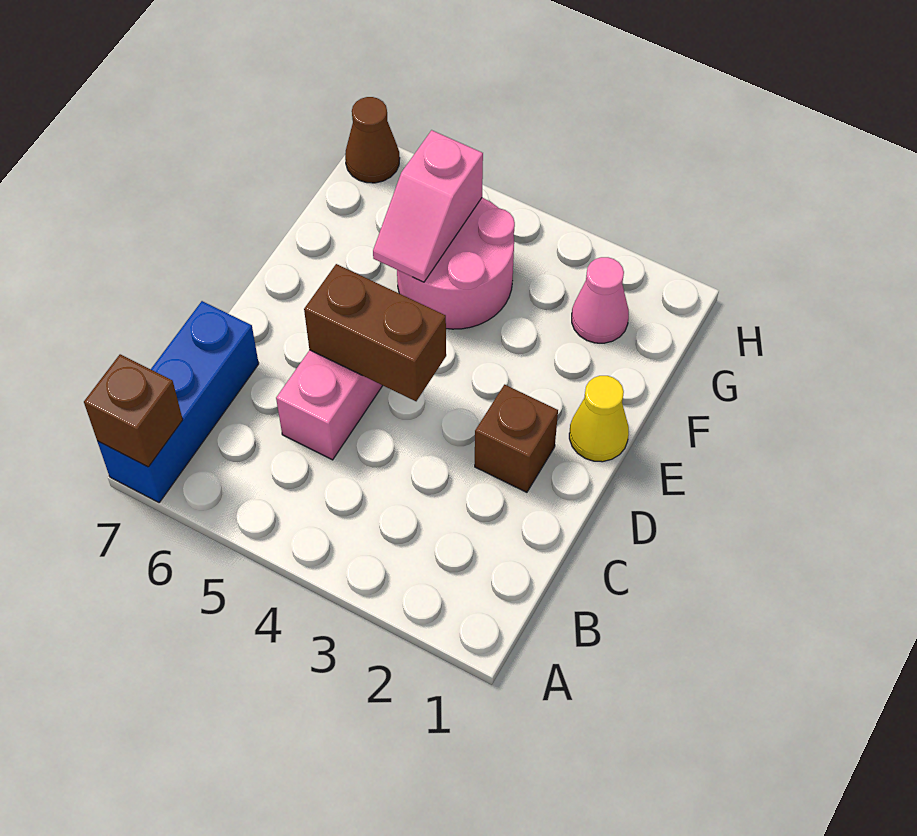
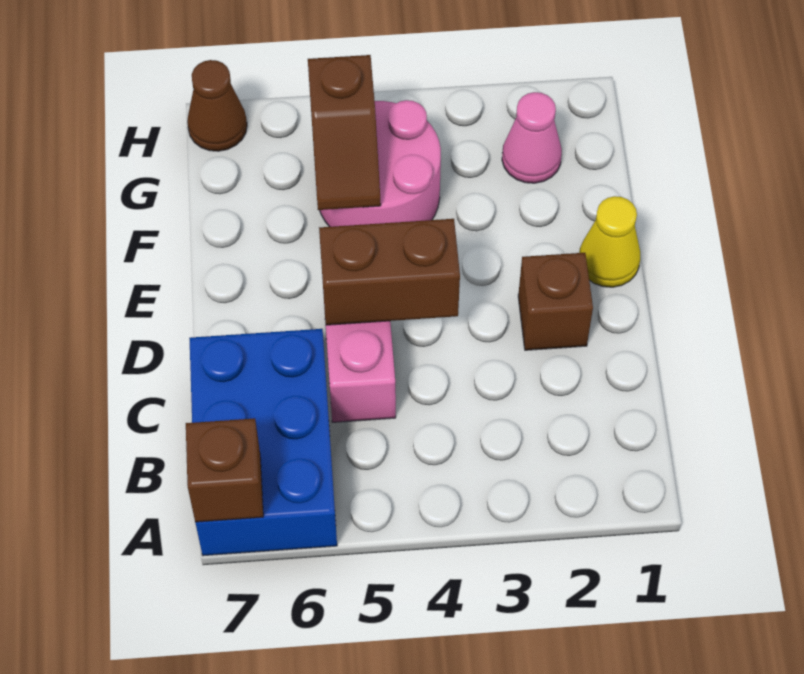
blue brick A7:C7 level 1 -> blue brick A6:C7 level 1
pink slope F5:G5 level 2 top G -> brown slope F5:G5 level 2 top G

